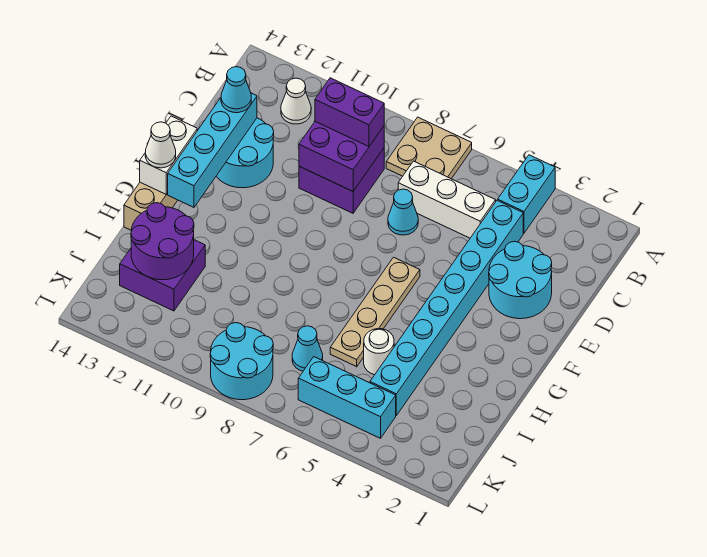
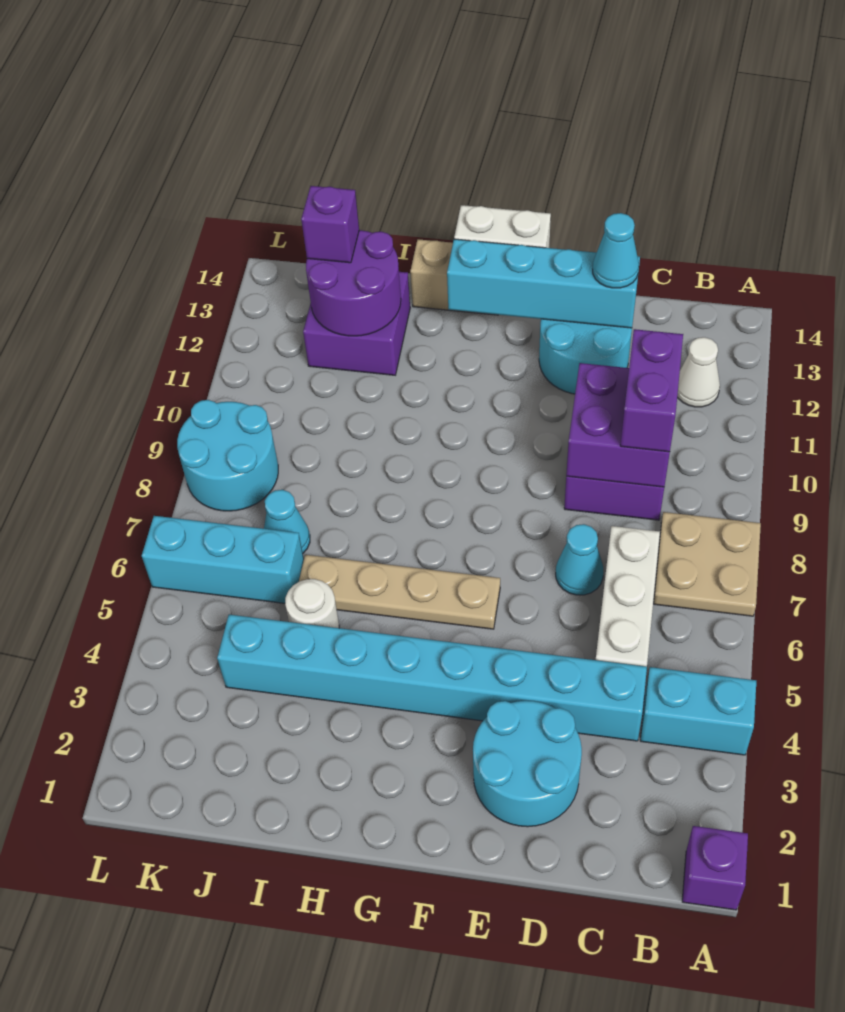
none -> purple brick A1 level 1
white cone G14 level 3 -> none
none -> purple brick J13 level 3
cyan brick K4:K6 level 1 -> cyan brick J6:L6 level 1

